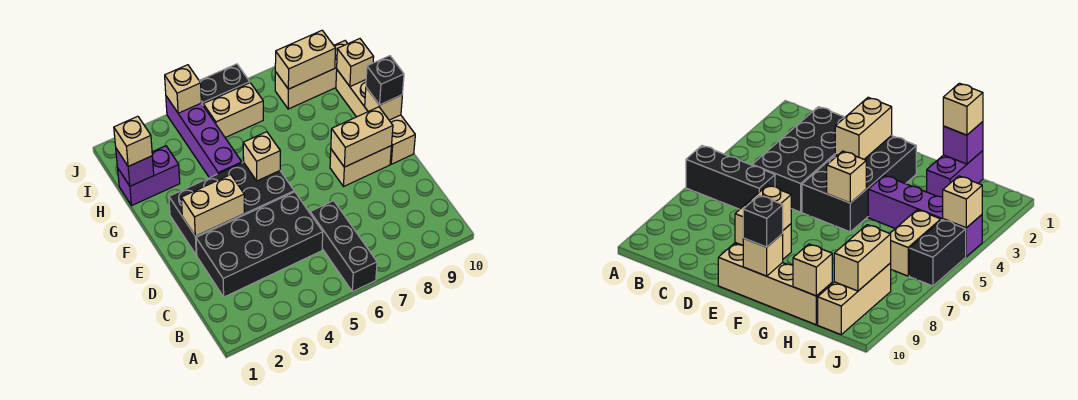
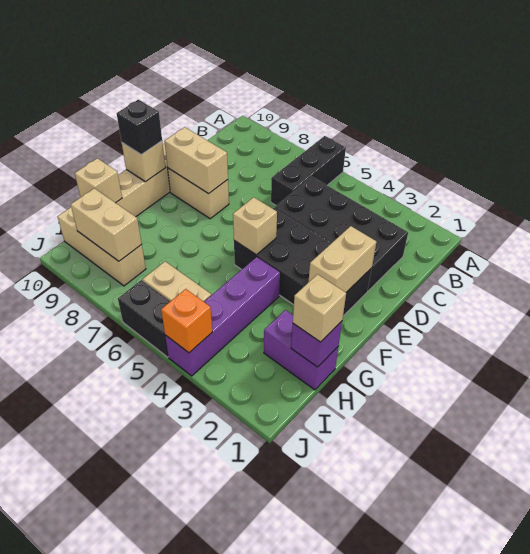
tan brick E2:E3 level 2 -> tan brick E2:F2 level 2
tan brick J4 level 2 -> orange brick J4 level 2

